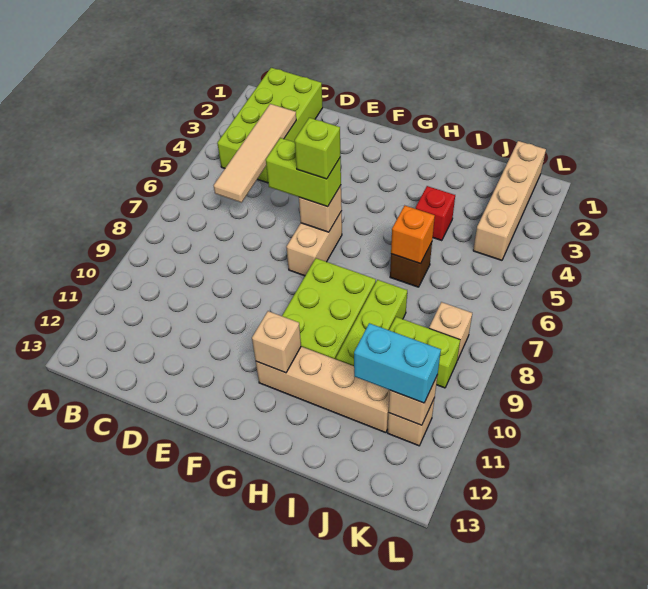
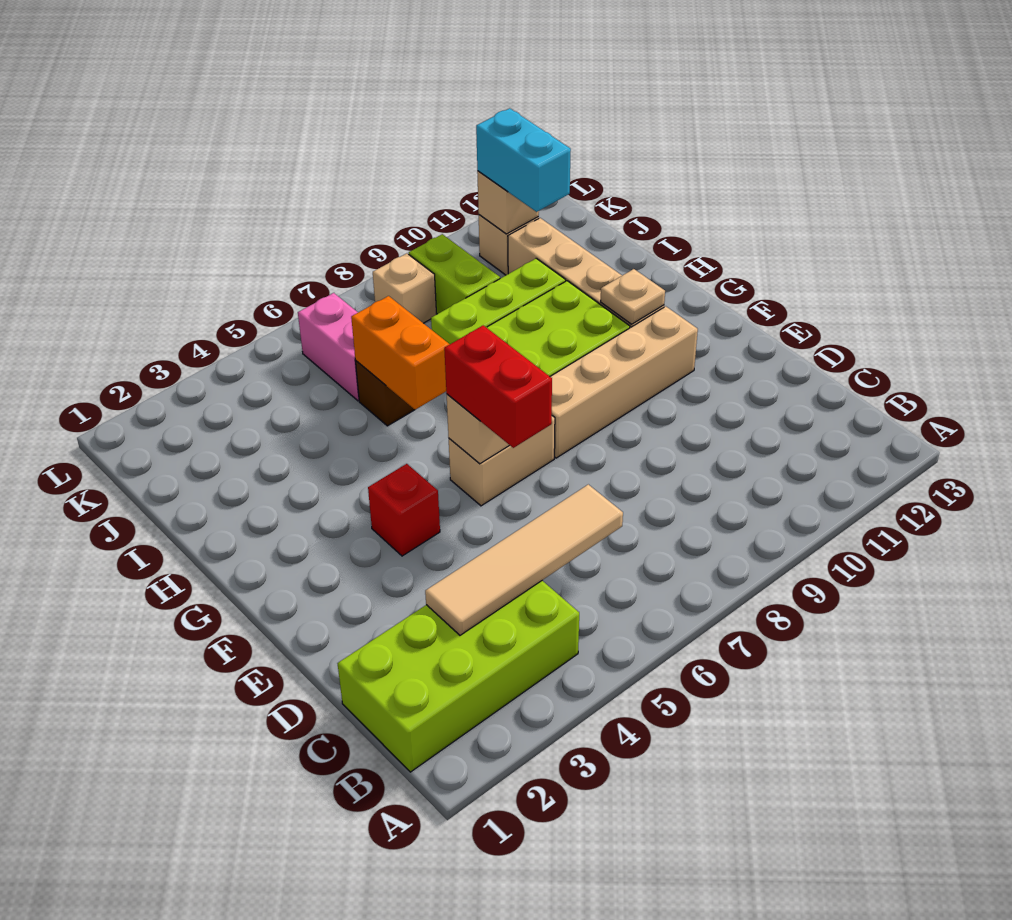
lime brick E6:F6 level 3 -> red brick E6:F6 level 3
lime brick F6 level 4 -> none
tan brick G11 level 2 -> tan plate G11 level 2
red brick I4 level 1 -> red brick F4 level 1
orange brick I6 level 2 -> orange brick H6:I6 level 2
none -> pink brick J6:K6 level 1
tan brick K1:K4 level 1 -> tan brick F8:F11 level 1

